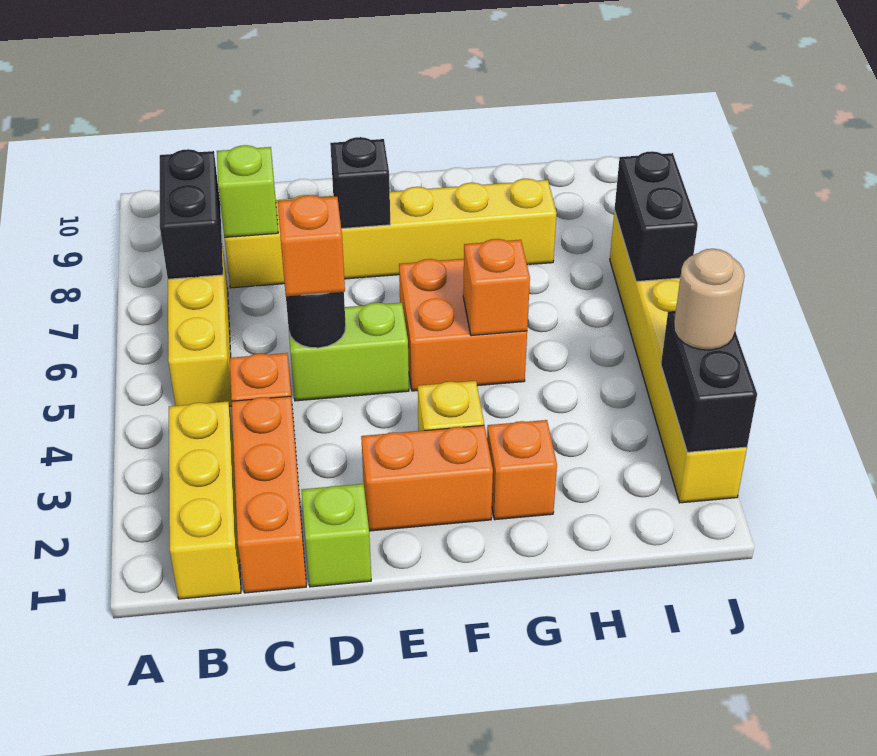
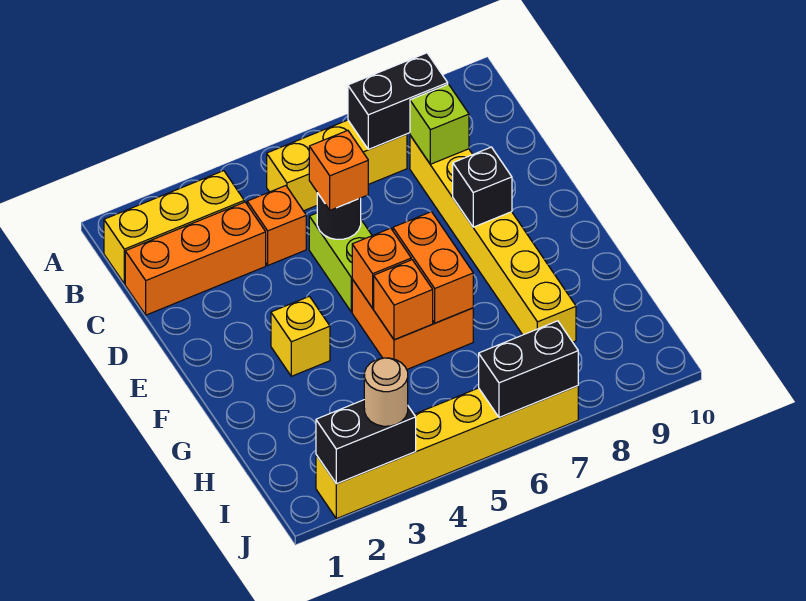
lime brick D1 level 1 -> none
orange brick E2:F2 level 1 -> orange brick F6:G6 level 2
orange brick G2 level 1 -> orange brick F5 level 2

